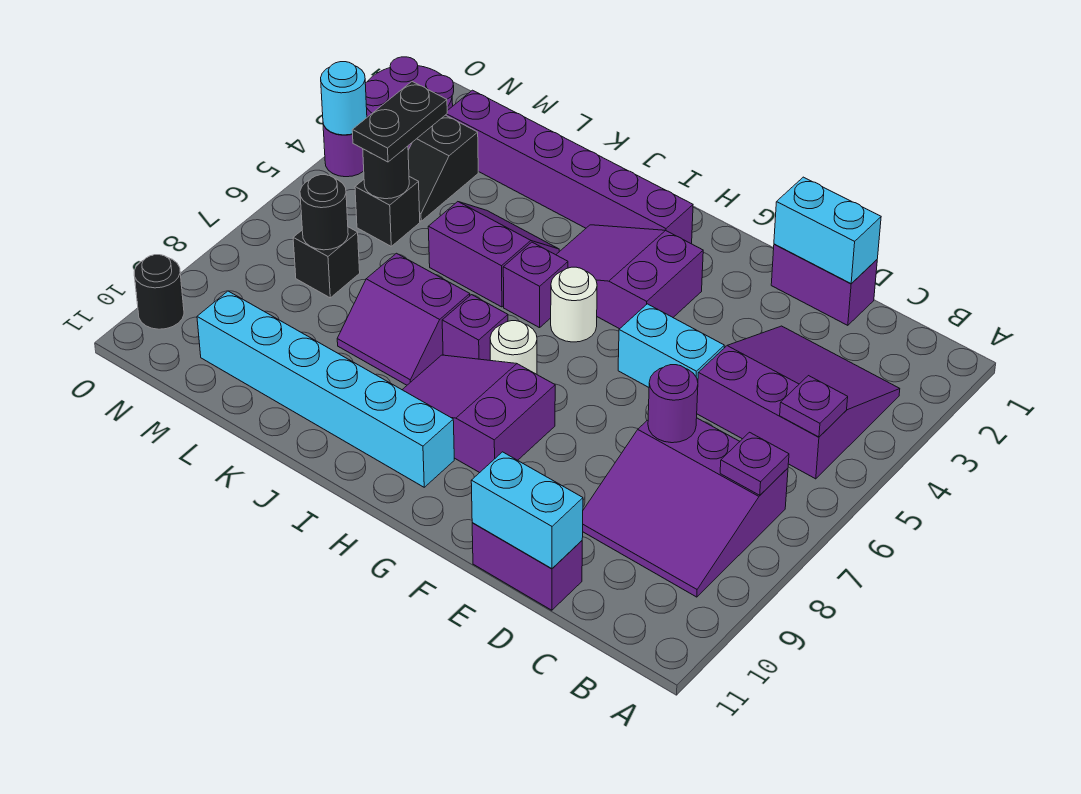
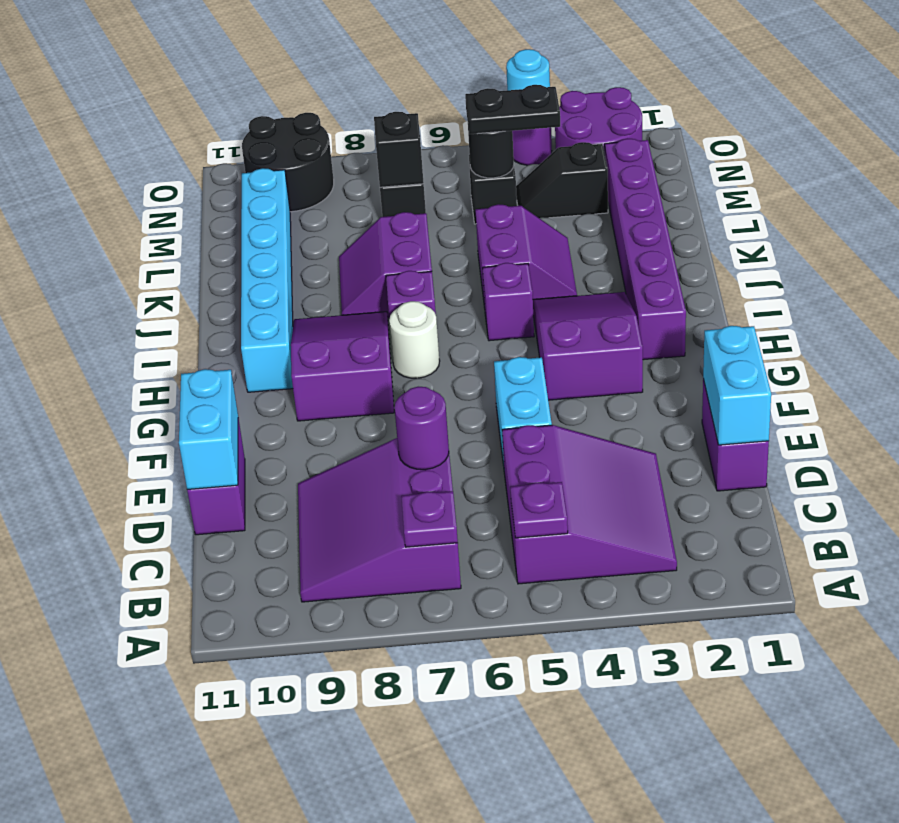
white round brick H5 level 1 -> none
black round brick M7 level 2 -> black brick M7 level 2
black round brick O10 level 1 -> black round brick N9:O10 level 1

